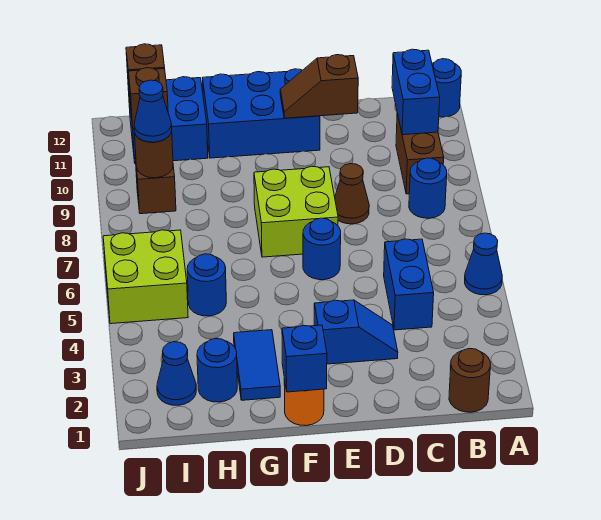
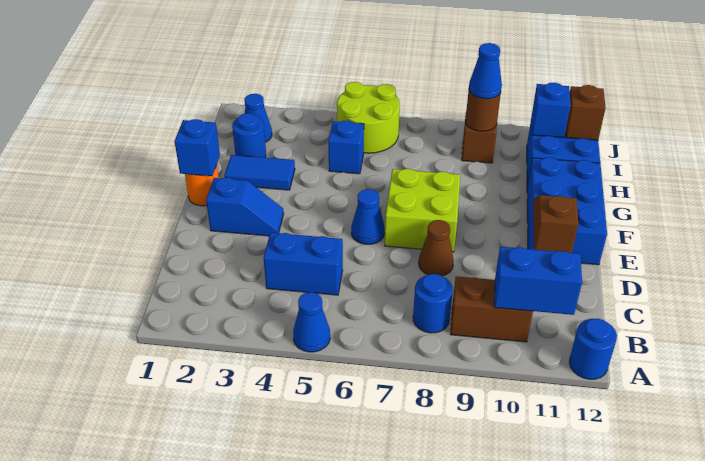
brown round brick B1 level 1 -> none
blue slope D3:E3 level 1 top E -> blue slope E2:E3 level 1 top 2
blue round brick E6 level 1 -> blue cone E6 level 1
blue round brick H5 level 1 -> blue brick H5 level 1
lime brick I5:J6 level 1 -> lime round brick I5:J6 level 1
brown brick I11 level 2 -> blue brick I11 level 2

